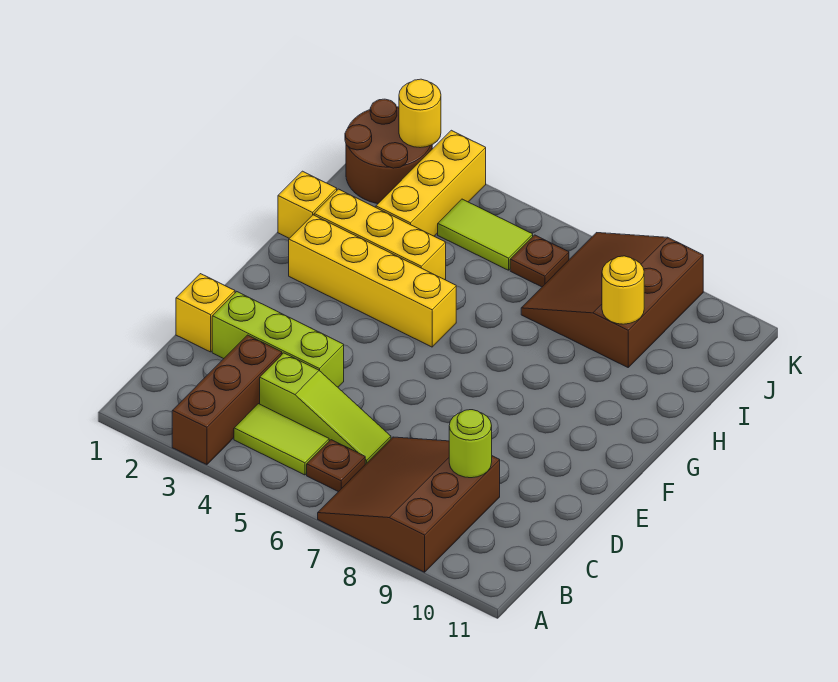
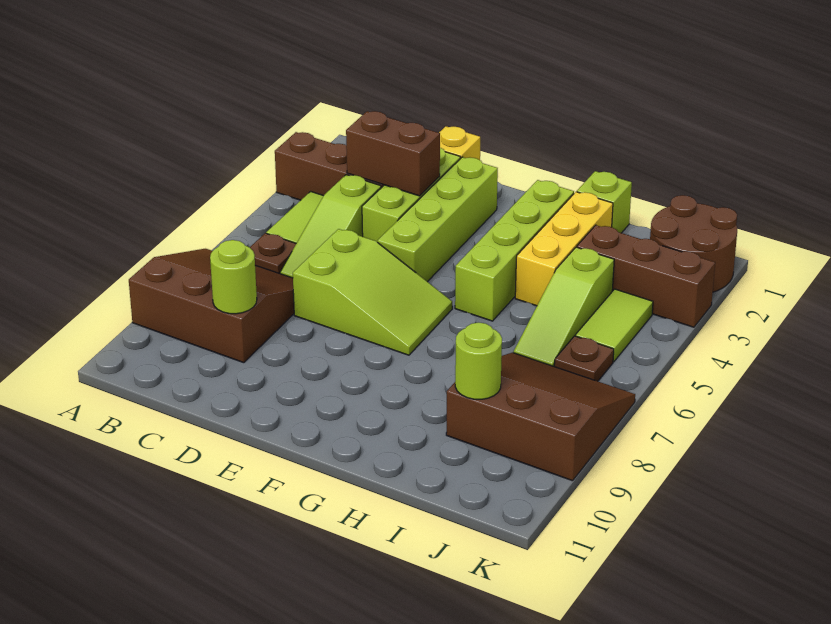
none -> brown brick C3:D3 level 2
none -> lime slope D6:F7 level 1 top D
none -> lime brick E2:E5 level 1
yellow brick G2:G5 level 1 -> lime brick G2:G5 level 1
yellow brick H1 level 1 -> lime brick H1 level 1
yellow brick I3:K3 level 1 -> brown brick I3:K3 level 1
none -> lime slope I4:I6 level 1 top 4
yellow round brick I9 level 2 -> lime round brick I9 level 2
yellow round brick K2 level 2 -> none

